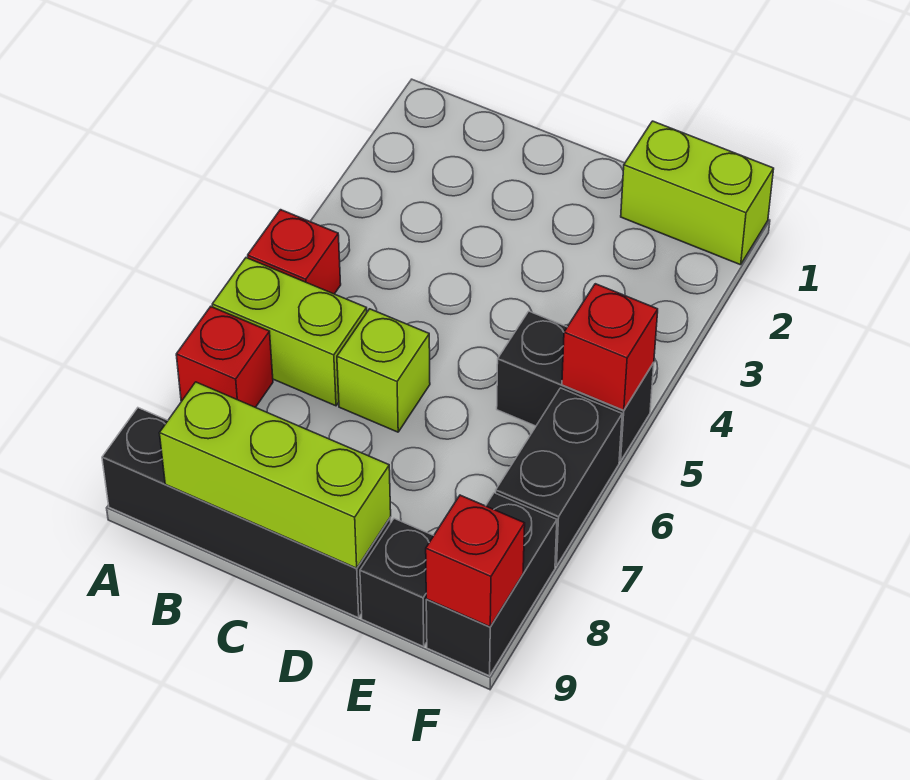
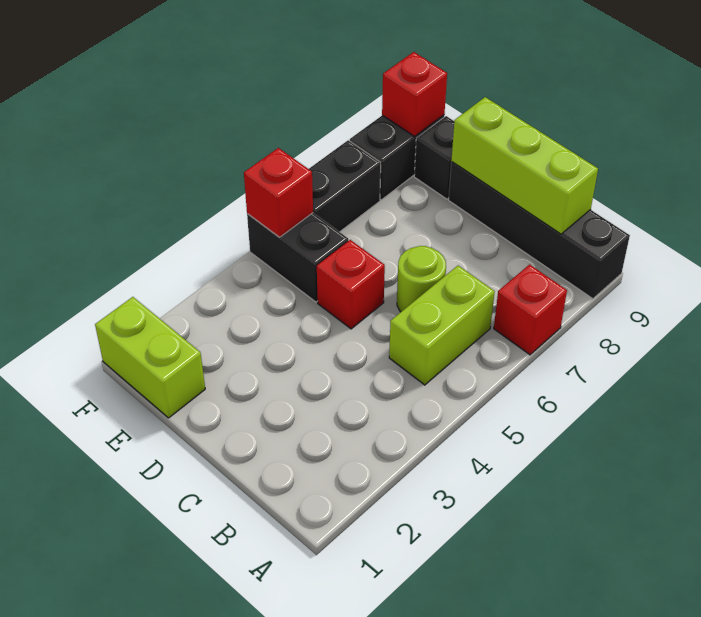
red brick A5 level 1 -> red brick D5 level 1
lime brick A6:B6 level 1 -> lime brick B5:B6 level 1
lime brick C6 level 1 -> lime round brick C6 level 1

